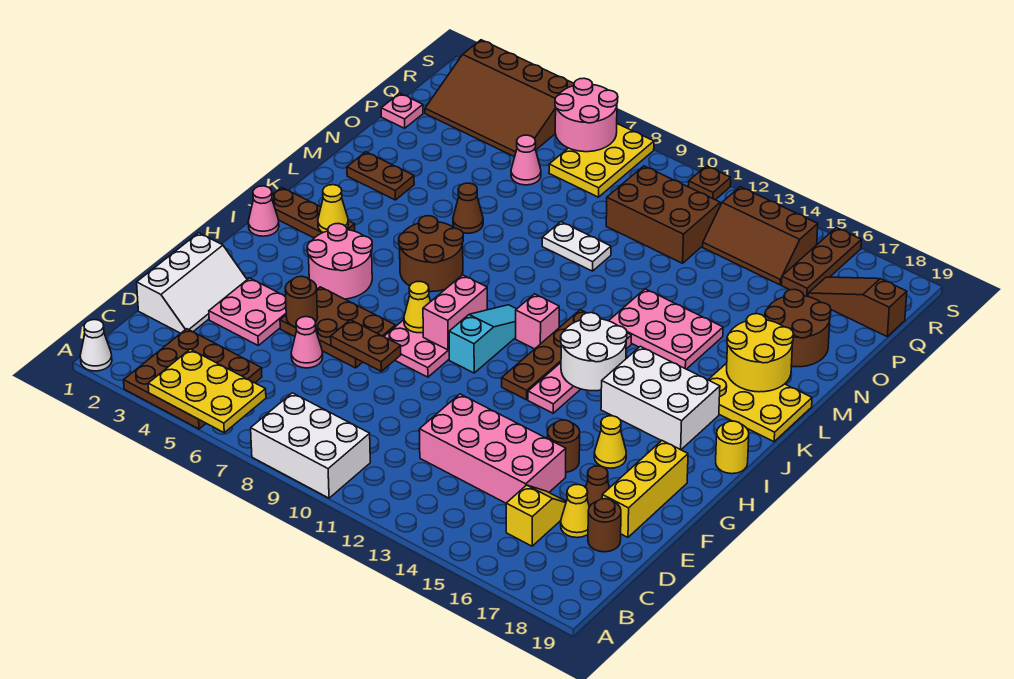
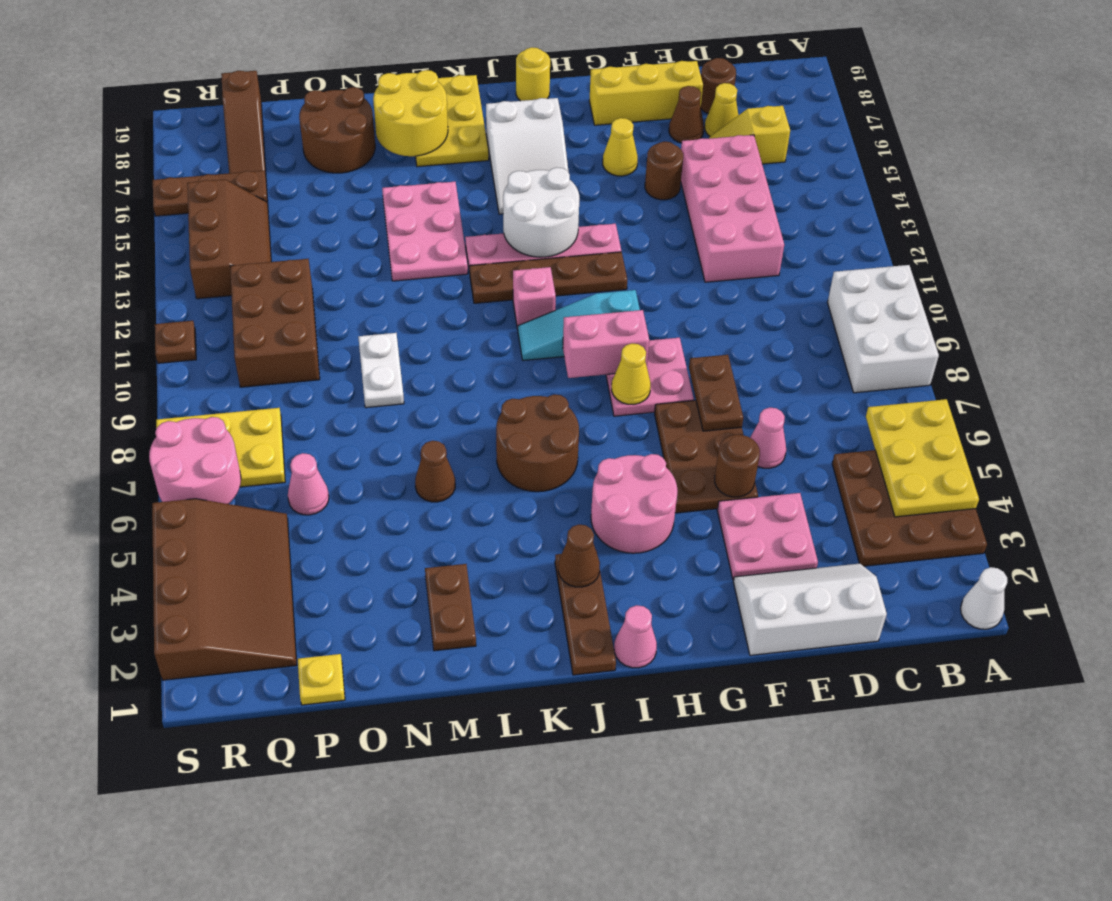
white brick I15:J17 level 1 -> white slope I15:J17 level 1 top 17
yellow cone J3 level 2 -> brown cone J3 level 2
pink plate P1 level 1 -> yellow plate P1 level 1

